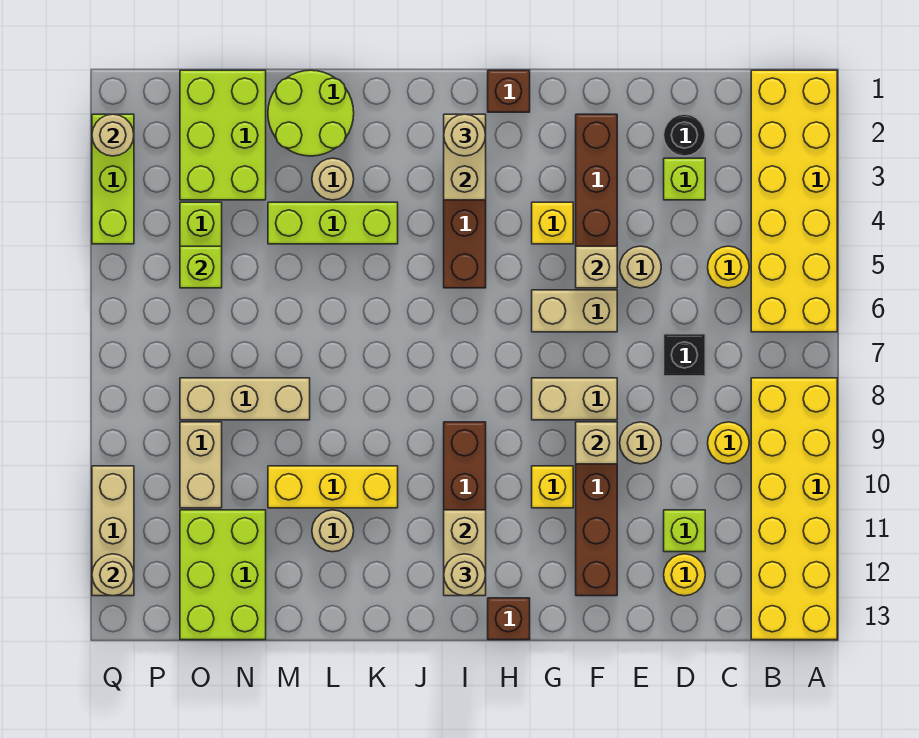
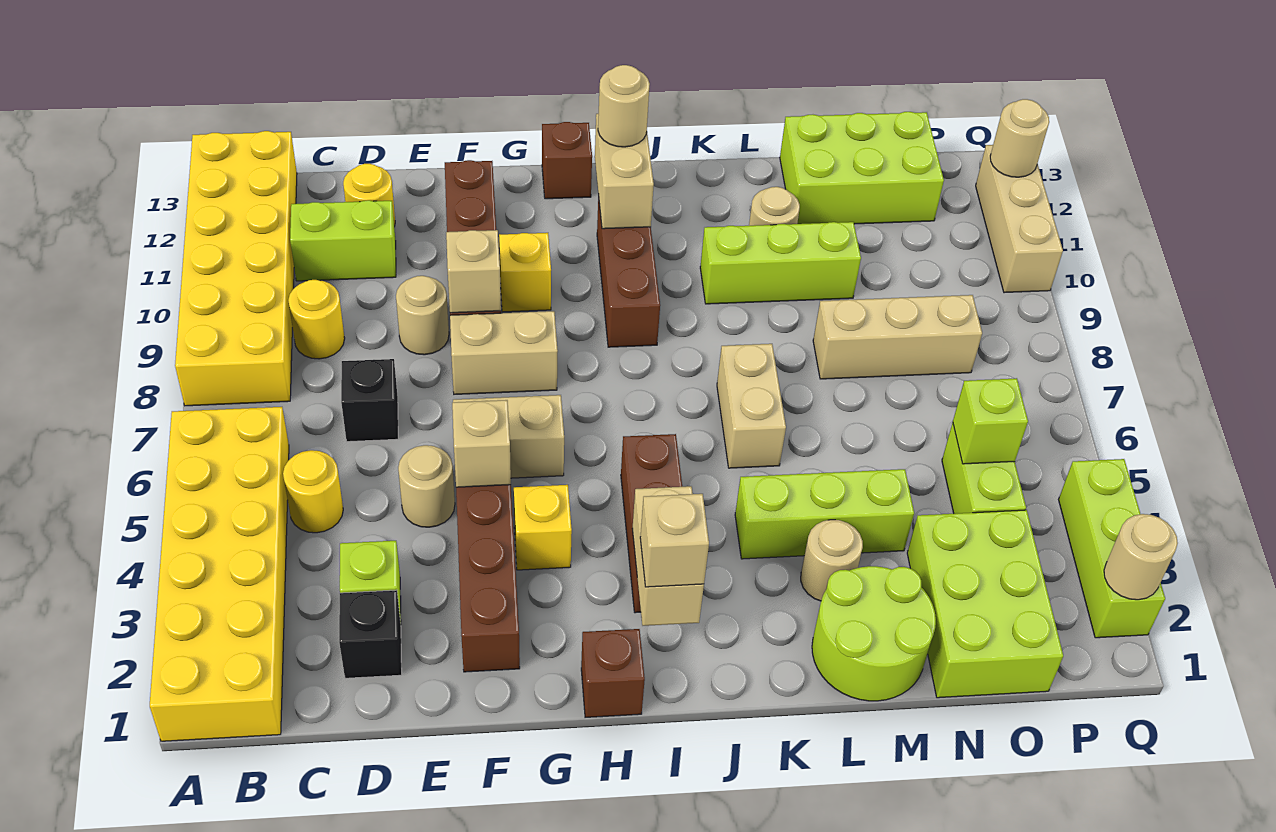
black round brick D2 level 1 -> black brick D2 level 1
lime brick D11 level 1 -> lime brick C11:D11 level 1
tan round brick I2 level 3 -> tan brick I2 level 3
yellow brick K10:M10 level 1 -> lime brick K10:M10 level 1
lime brick N11:O13 level 1 -> lime brick M12:O13 level 1
tan brick O9:O10 level 1 -> tan brick K6:K7 level 1

